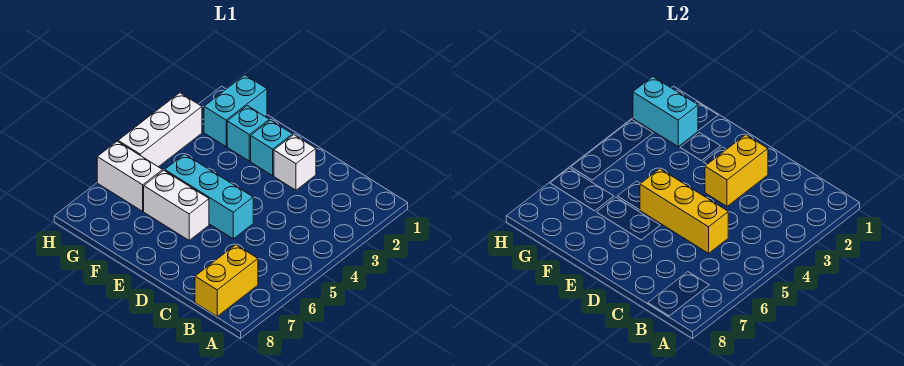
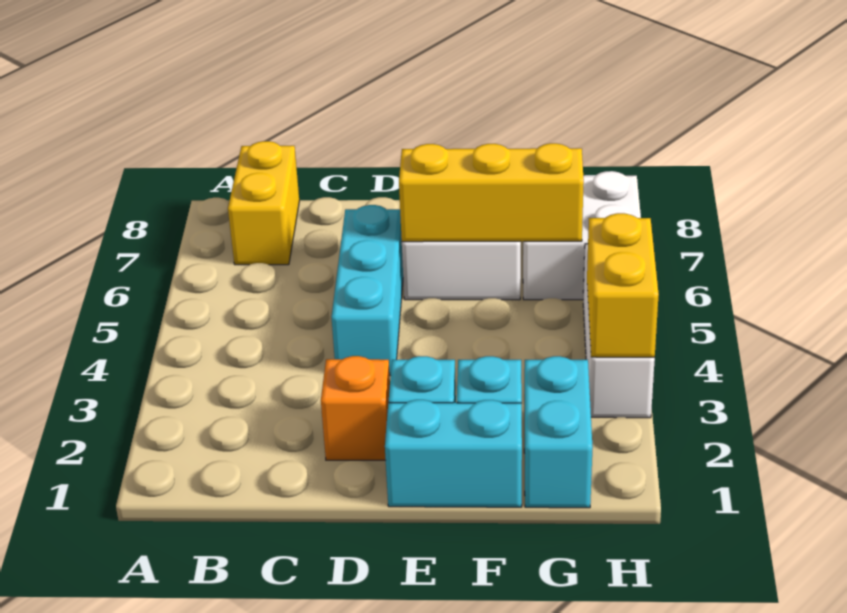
yellow brick C5:E5 level 2 -> yellow brick E6:G6 level 2
white brick D2 level 1 -> orange brick D2 level 1
yellow brick D2:D3 level 2 -> yellow brick H3:H4 level 2
cyan brick D5:F5 level 1 -> cyan brick D4:D6 level 1
cyan brick G2:H2 level 2 -> cyan brick E1:F1 level 1
white brick G6:H6 level 1 -> white brick G6:H7 level 1

